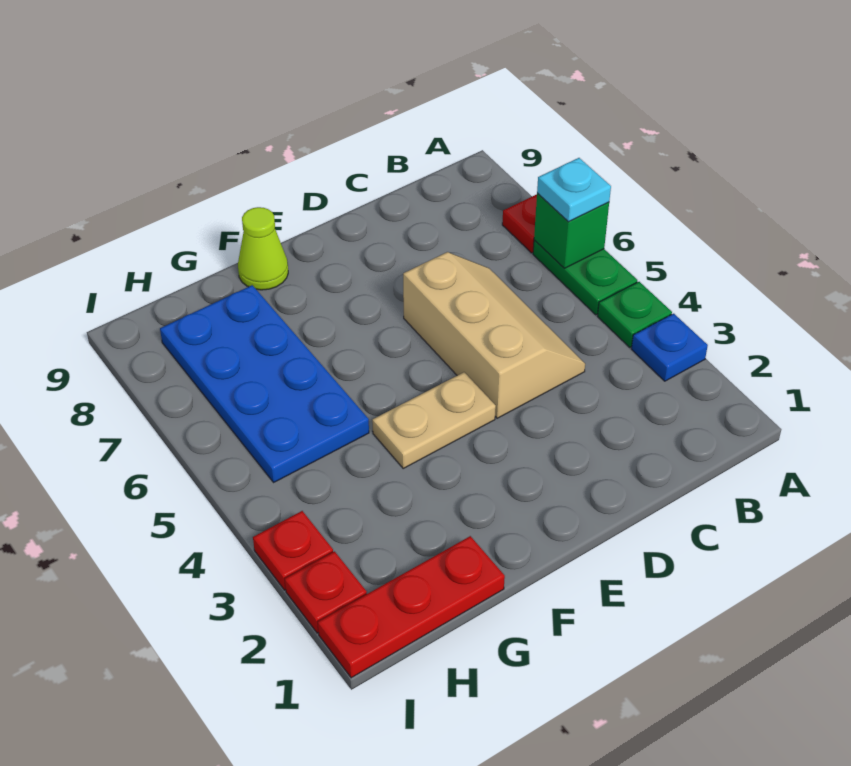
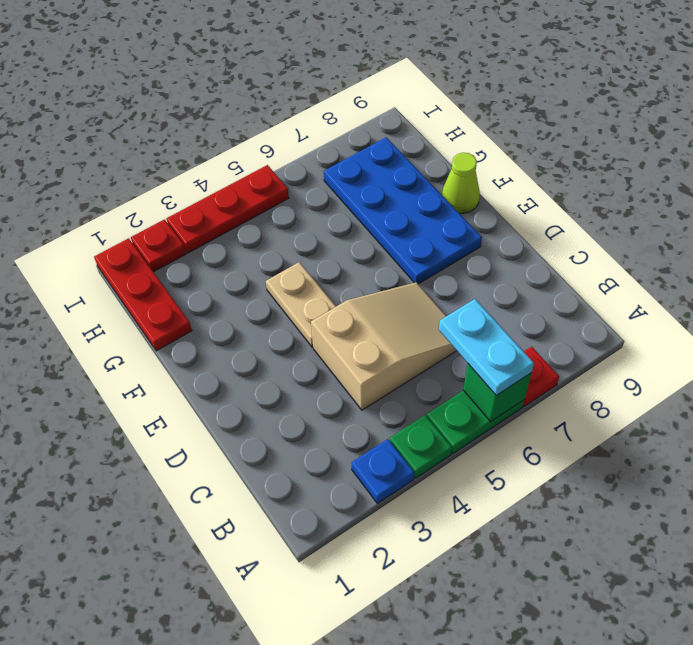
cyan plate A6 level 3 -> cyan plate A6:B6 level 3
tan slope C4:D6 level 1 top D -> tan slope C4:D6 level 1 top 4
blue plate G5:H8 level 1 -> blue plate E7:H8 level 1
red plate I3 level 1 -> red plate I3:I5 level 1

